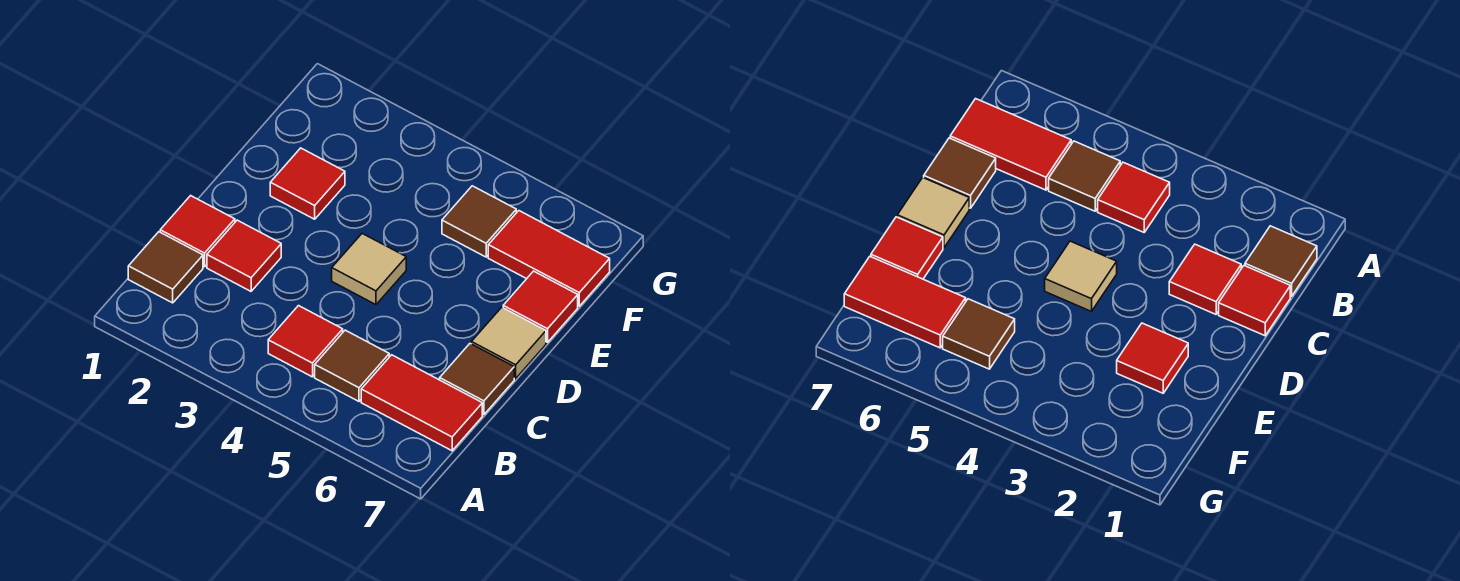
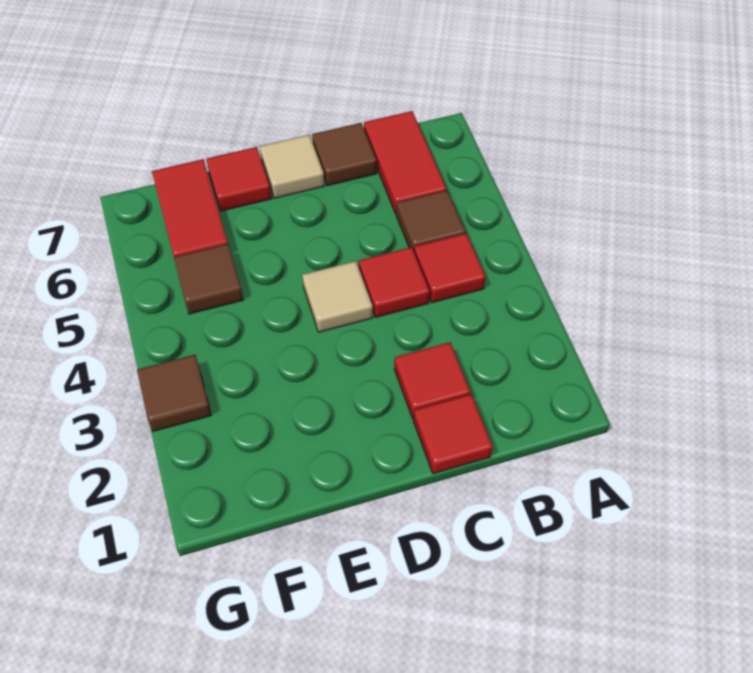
brown tile B1 level 1 -> brown tile G3 level 1
red tile E2 level 1 -> red tile C4 level 1

